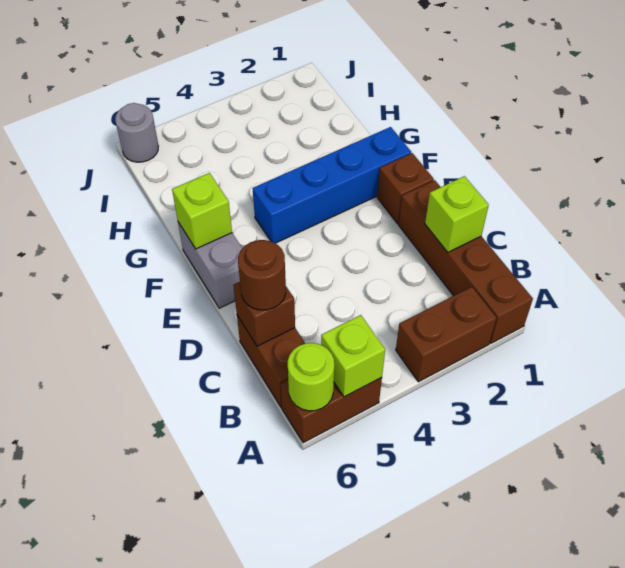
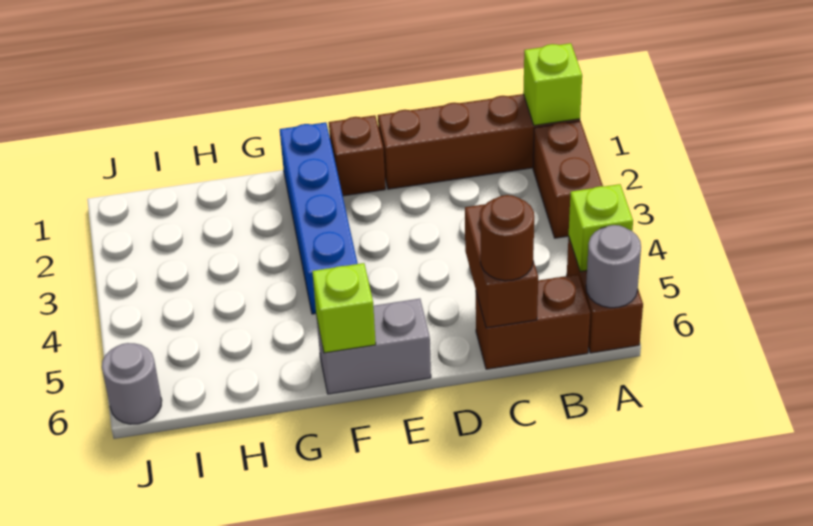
lime round brick A6 level 2 -> grey round brick A6 level 2
lime brick C1 level 2 -> lime brick A1 level 2
brown brick C6 level 2 -> brown brick C5:C6 level 2

